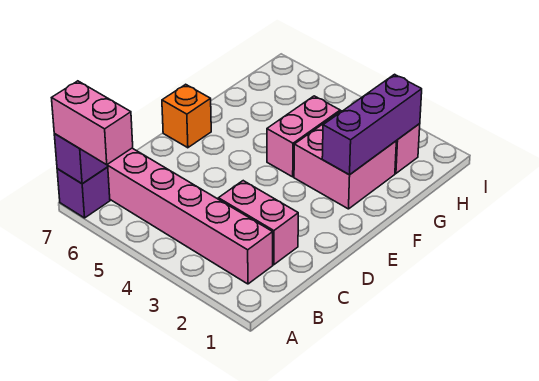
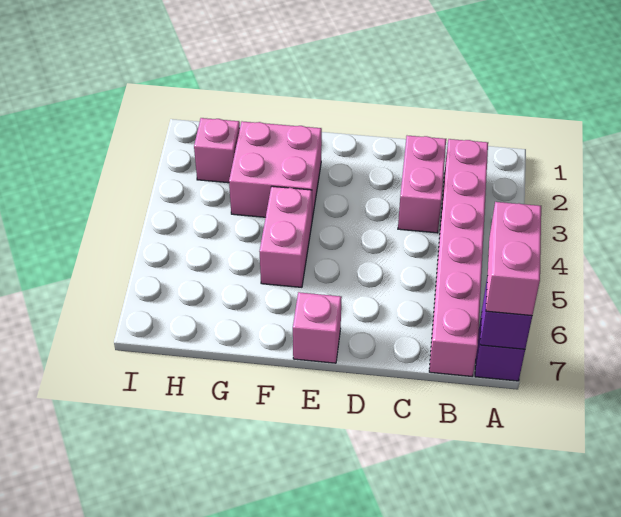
orange brick E7 level 1 -> pink brick E7 level 1
purple brick F2:H2 level 2 -> none
pink brick F4:G4 level 1 -> pink brick F4:F5 level 1

